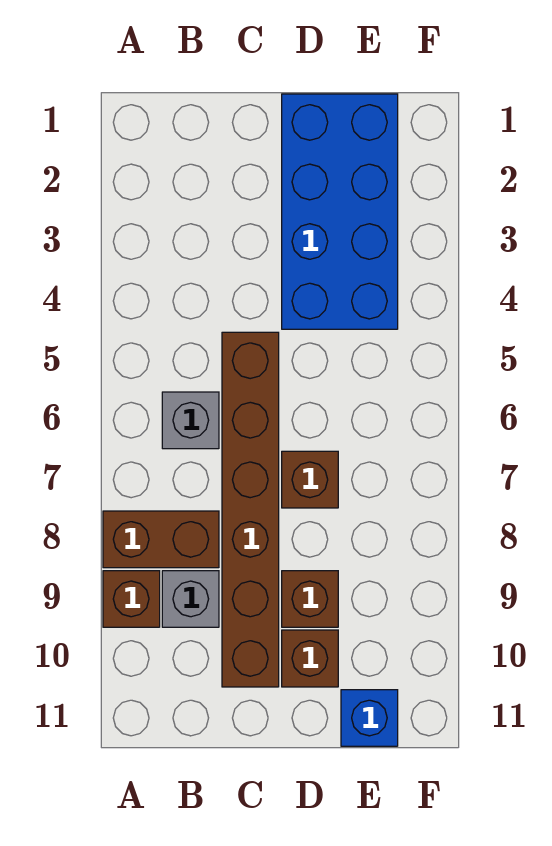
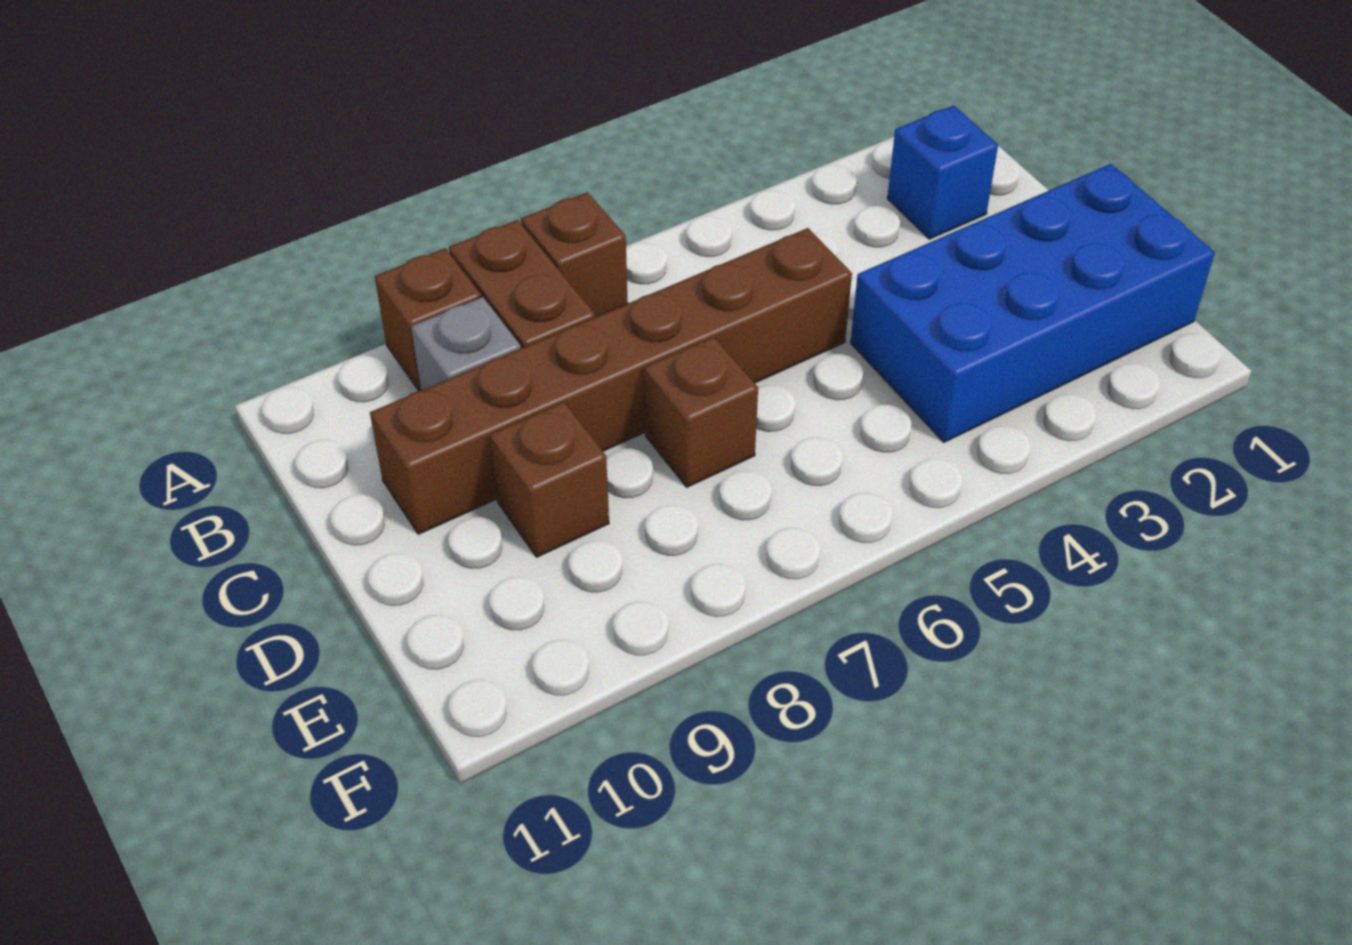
grey brick B6 level 1 -> none
brown brick D10 level 1 -> brown brick A7 level 1
blue brick E11 level 1 -> blue brick B2 level 1

